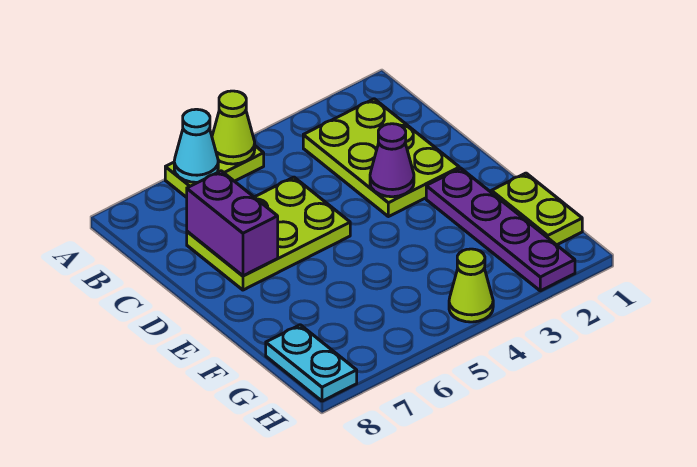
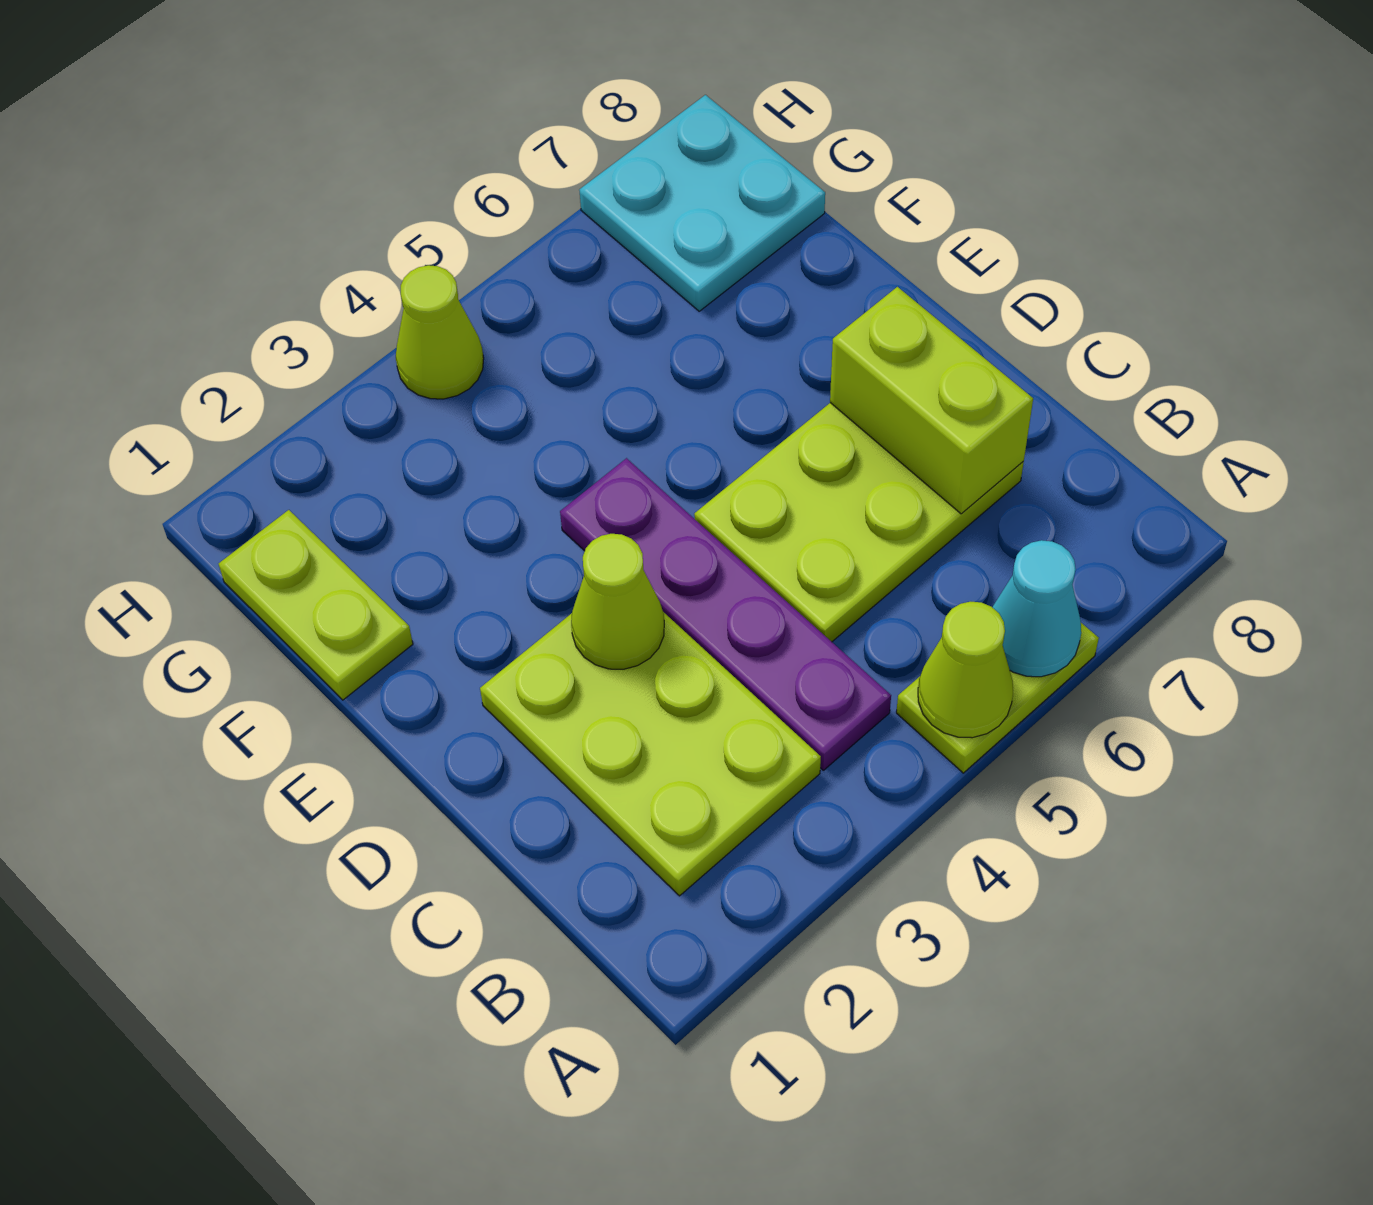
purple brick C7:D7 level 2 -> lime brick C7:D7 level 2
purple cone D3 level 2 -> lime cone D3 level 2
purple plate E2:H2 level 1 -> purple plate B4:E4 level 1
cyan plate G8:H8 level 1 -> cyan plate G7:H8 level 1

